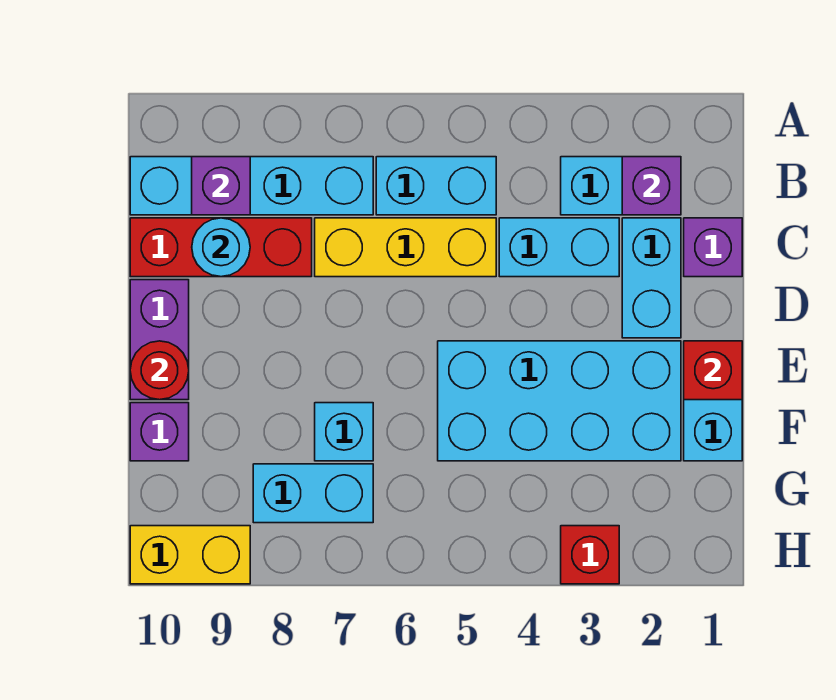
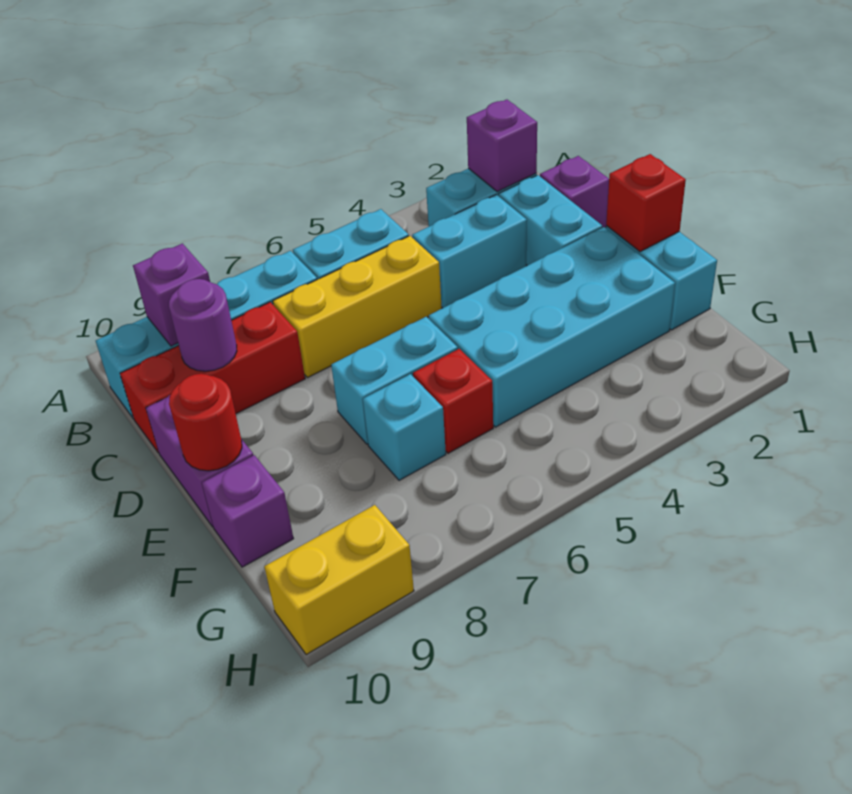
cyan round brick C9 level 2 -> purple round brick C9 level 2
cyan brick G7:G8 level 1 -> cyan brick E6:E7 level 1
red brick H3 level 1 -> red brick F6 level 1

